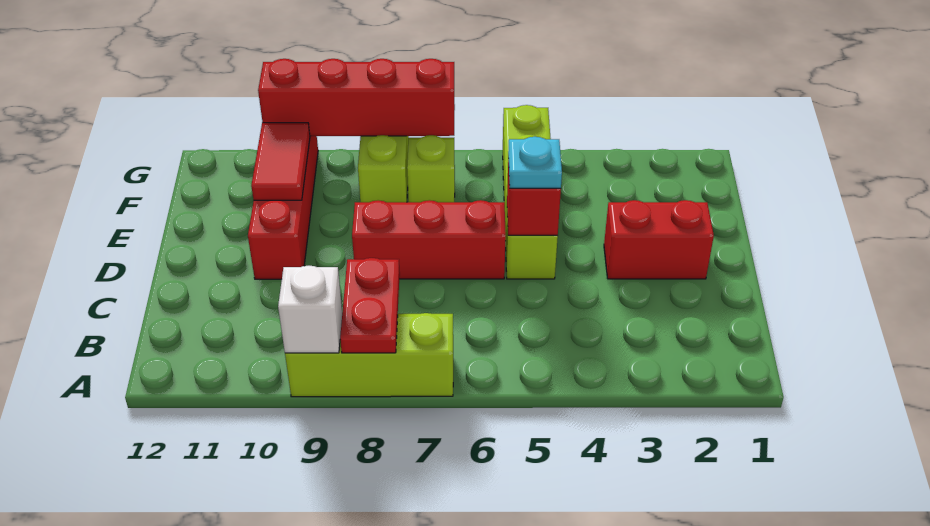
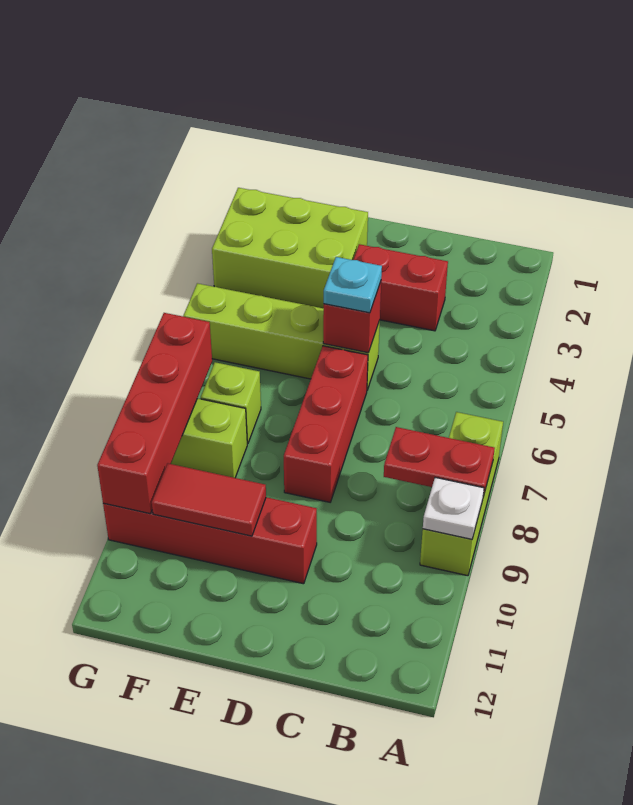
white brick A9 level 2 -> white plate A9 level 2
red brick D2:D3 level 1 -> red brick C3:D3 level 1
none -> lime brick E2:G3 level 1

